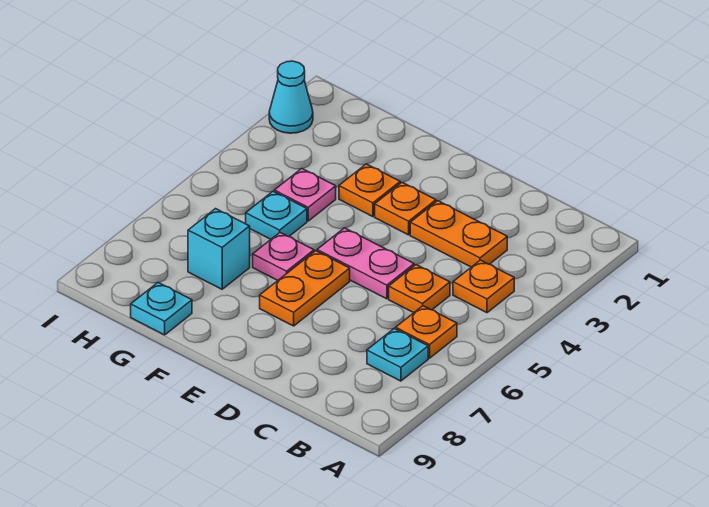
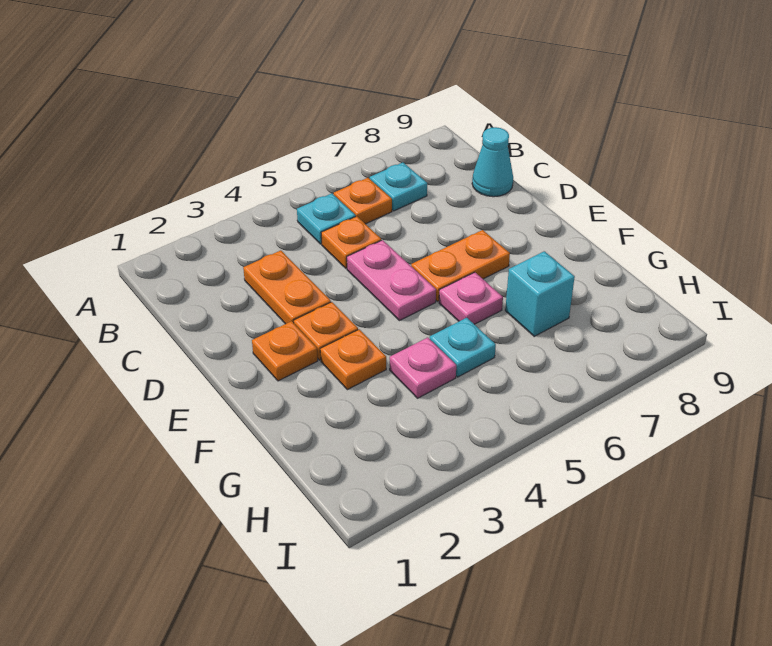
orange plate B4 level 1 -> orange plate E2 level 1
cyan plate G9 level 1 -> cyan plate B5 level 1
cyan cone I2 level 1 -> cyan cone C9 level 1

